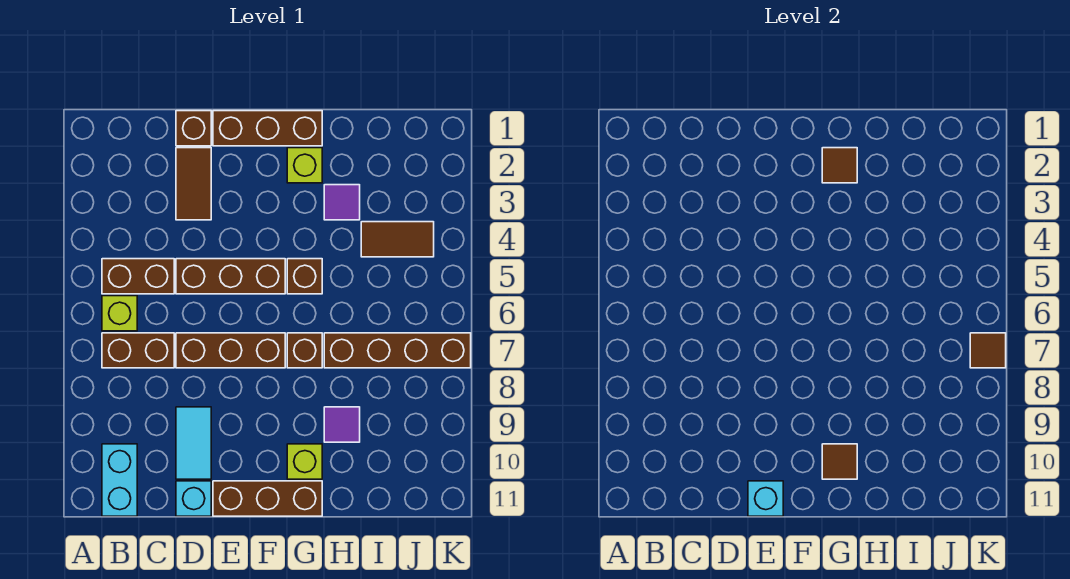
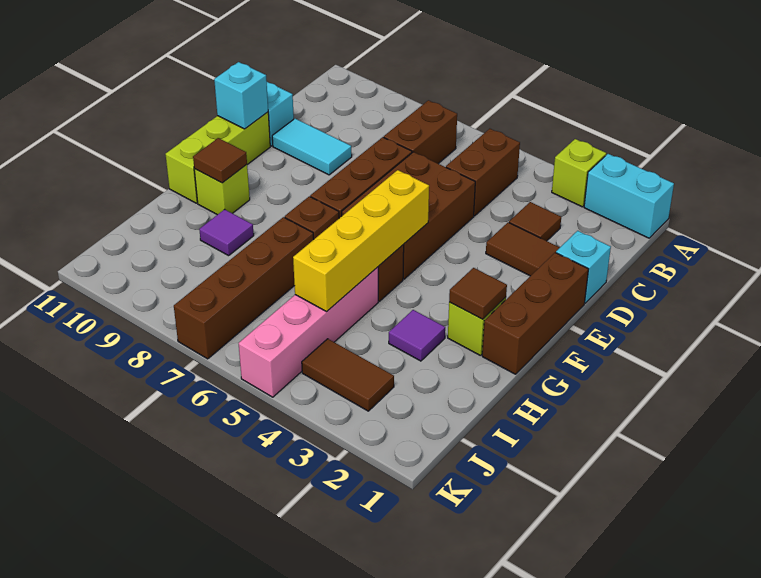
lime brick B6 level 1 -> lime brick A3 level 1
cyan brick B10:B11 level 1 -> cyan brick A1:A2 level 1
brown brick D1 level 1 -> cyan brick D1 level 1
brown brick D5:F5 level 1 -> brown brick D5:F6 level 1
brown brick E11:G11 level 1 -> lime brick E11:G11 level 1
none -> yellow brick F5:I5 level 2
none -> pink brick H5:K5 level 1
brown tile I4:J4 level 1 -> brown tile J3:J4 level 1
brown tile K7 level 2 -> brown tile C3 level 1

